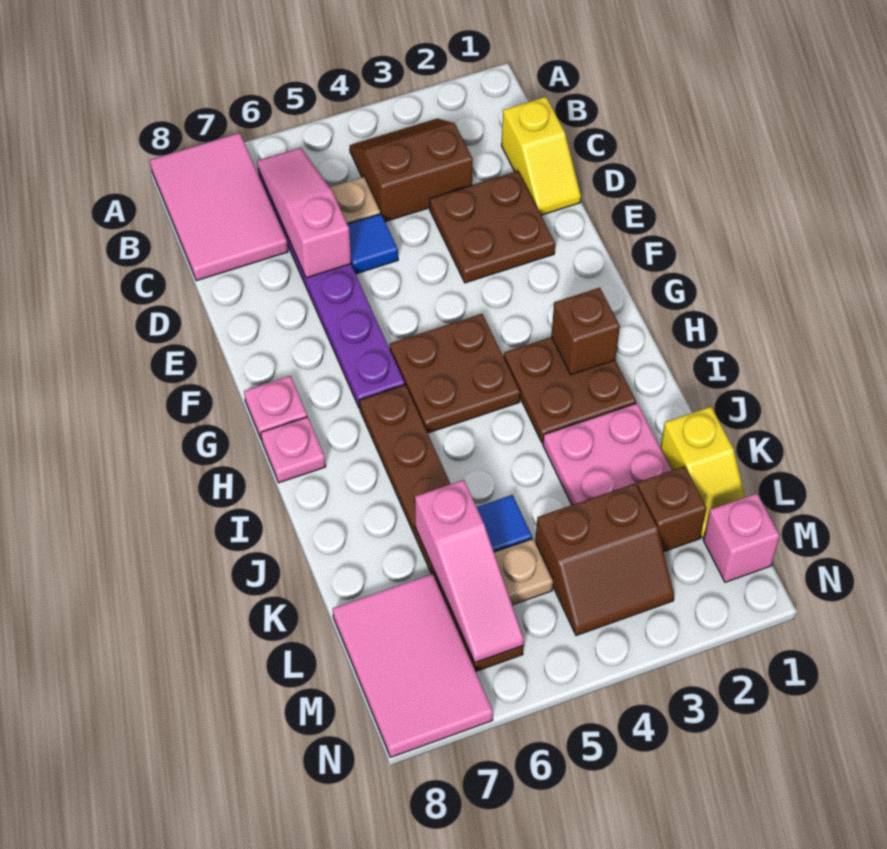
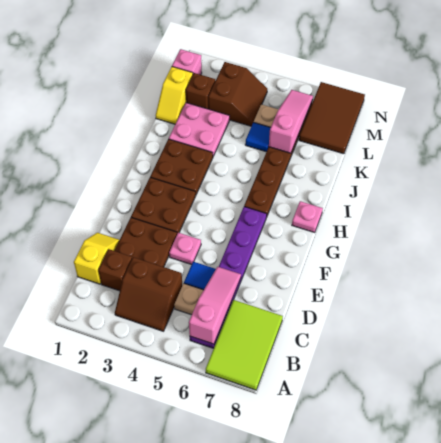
pink tile A7:C8 level 1 -> lime tile A7:C8 level 1
pink slope B6:D6 level 2 top D -> pink slope B6:D6 level 2 top B
brown plate G4:H5 level 1 -> brown plate F2:G3 level 1
pink plate G8 level 1 -> pink plate E4 level 1
brown brick H2 level 2 -> brown brick C2 level 1
yellow slope K1:L1 level 1 top K -> yellow slope K1:L1 level 1 top L
brown slope L3:M4 level 1 top L -> brown slope L3:M4 level 1 top 3
pink tile L7:N8 level 1 -> brown tile L7:N8 level 1

